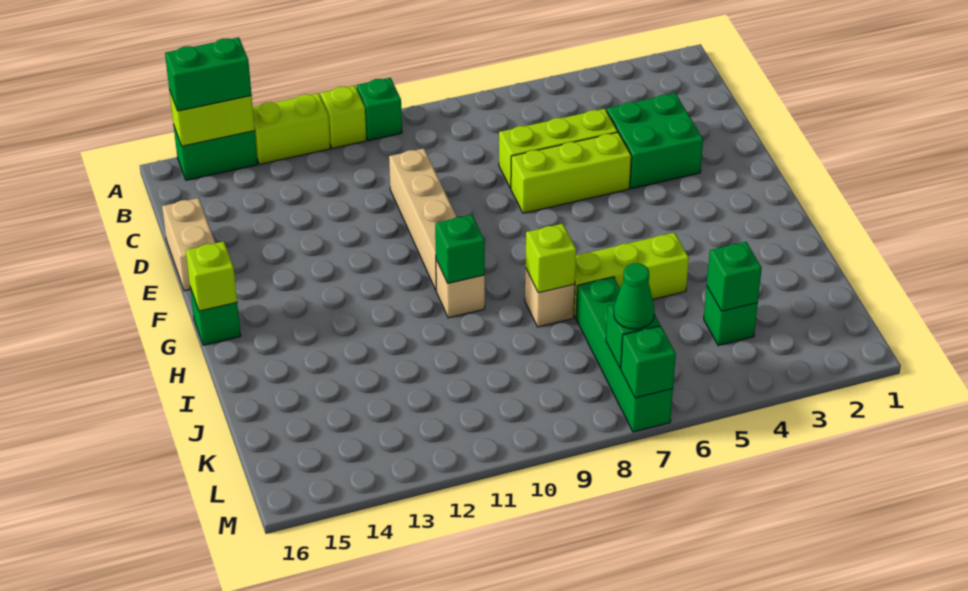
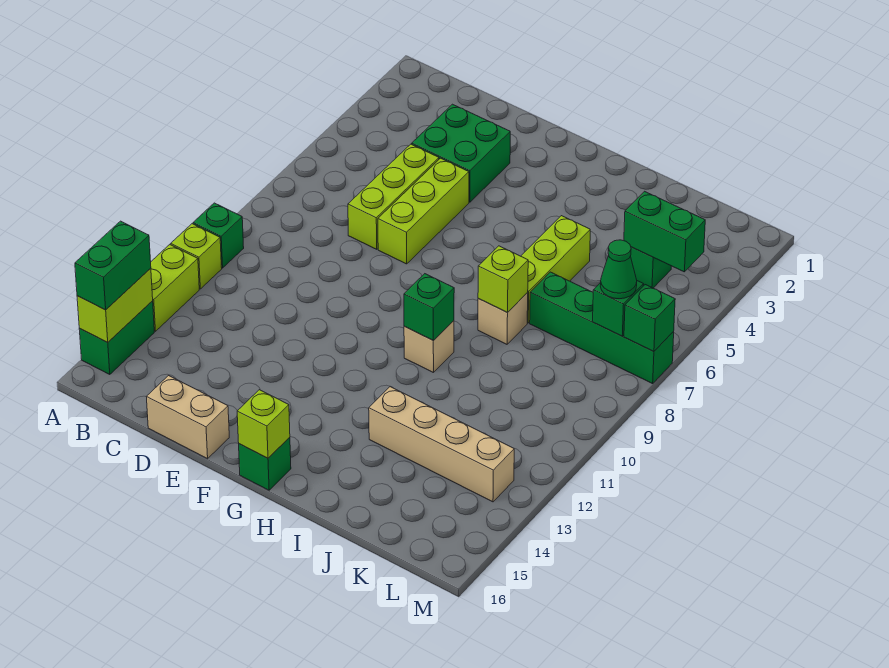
tan brick D10:G10 level 1 -> tan brick I13:L13 level 1
green brick K4 level 2 -> green brick K4:L4 level 2

